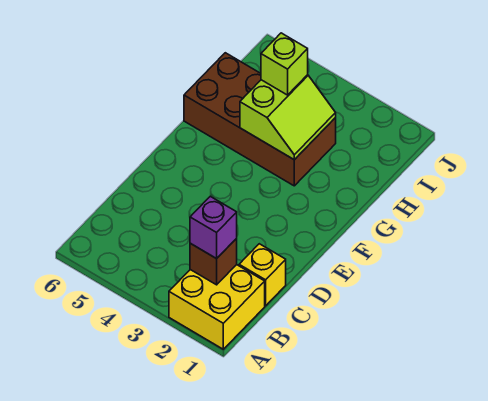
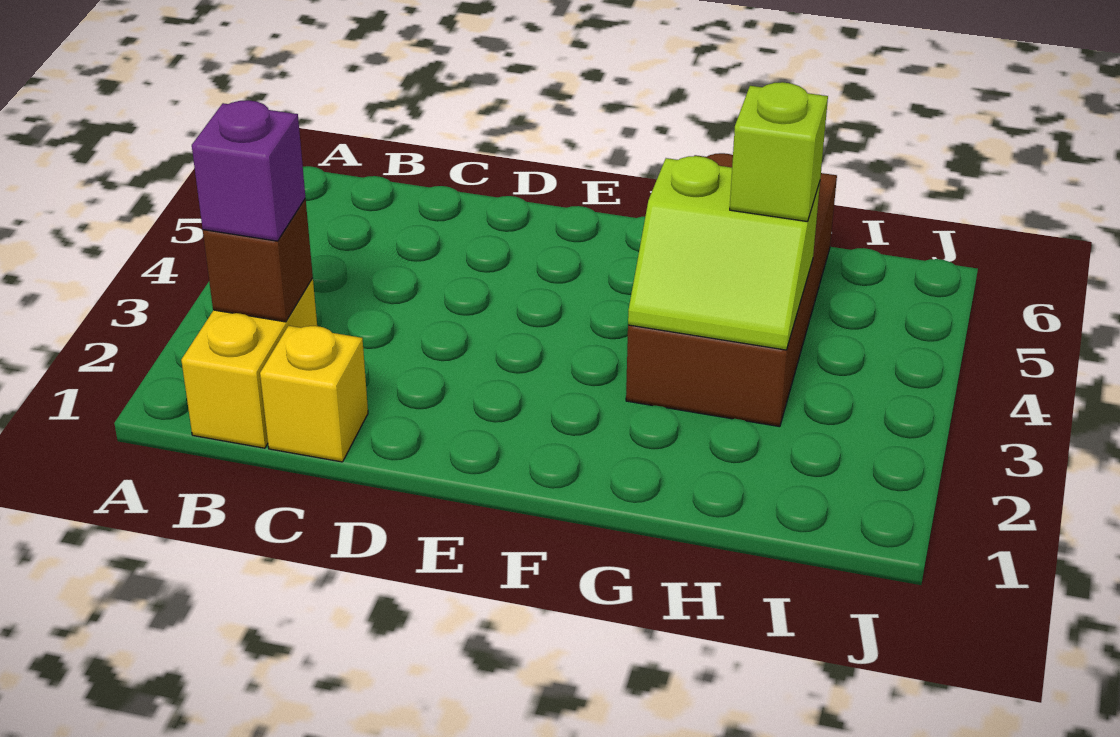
yellow brick A1:B2 level 1 -> yellow brick B1:B2 level 1

